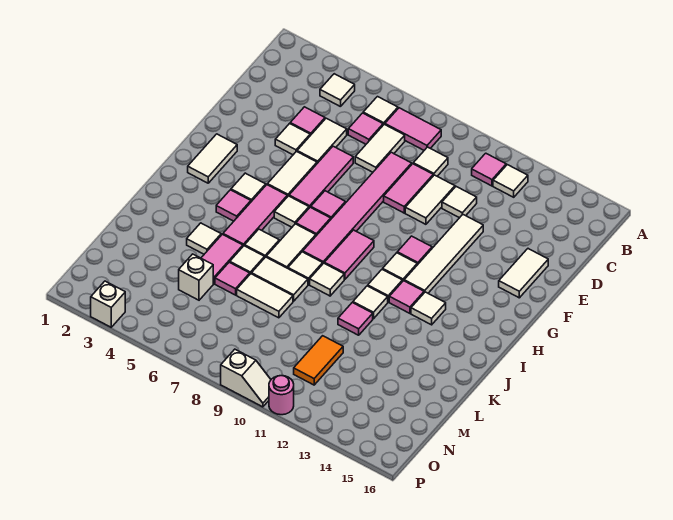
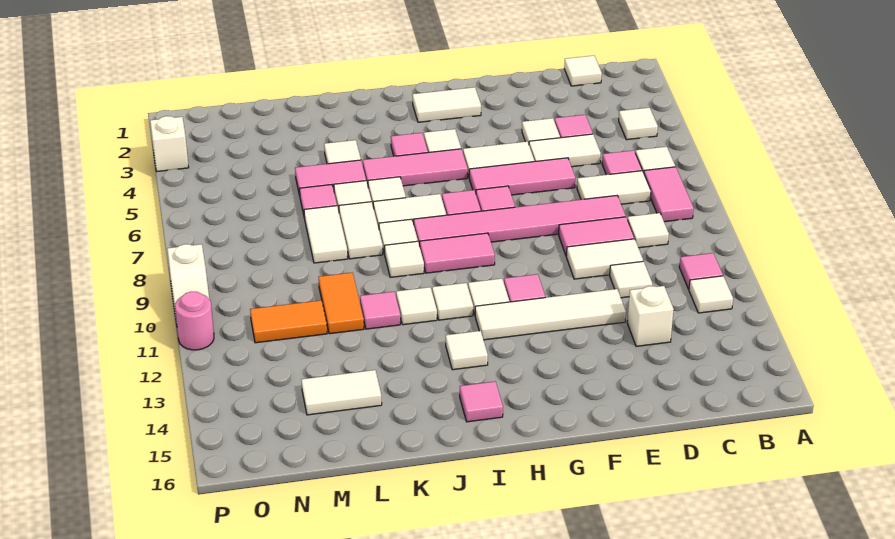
white tile E15:F15 level 1 -> white tile L14:M14 level 1
white tile H6 level 1 -> white tile C1 level 1
pink tile I12 level 1 -> pink tile I15 level 1
none -> orange tile L10:L11 level 1
white brick M5 level 1 -> white brick D13 level 1

